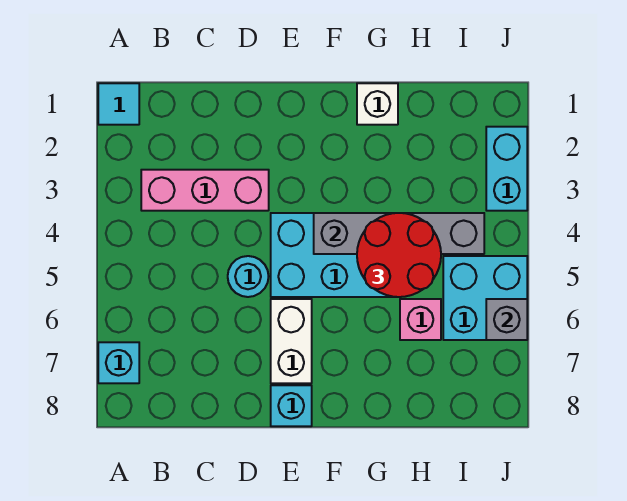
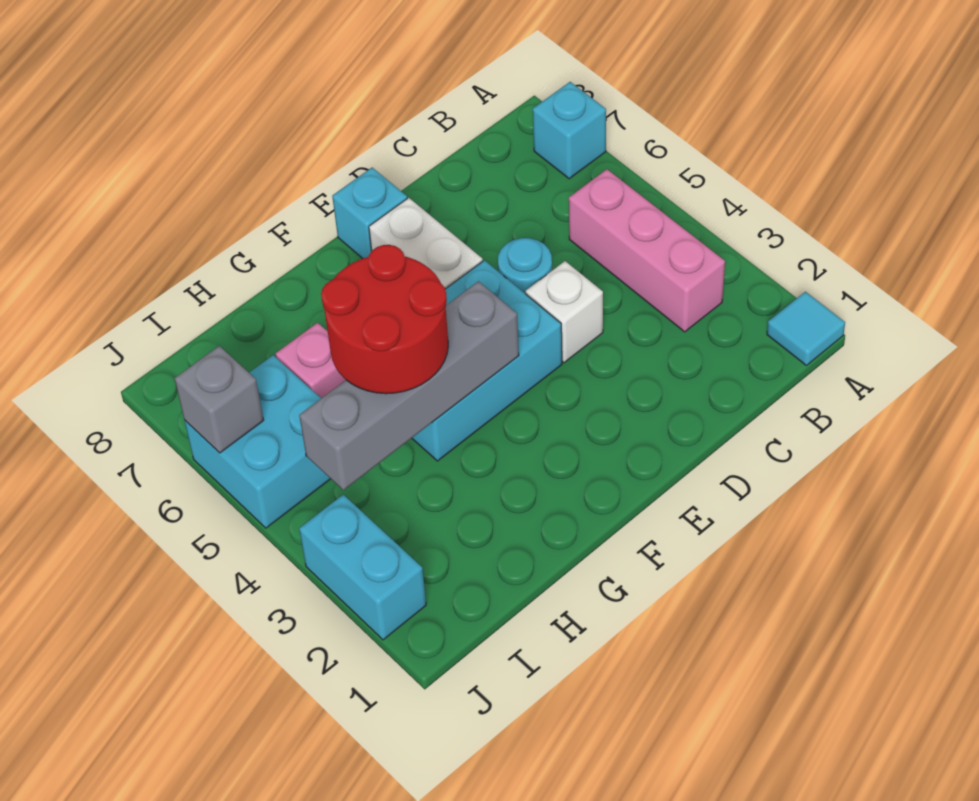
pink brick B3:D3 level 1 -> pink brick B3:B5 level 1
white brick G1 level 1 -> white brick D4 level 1

